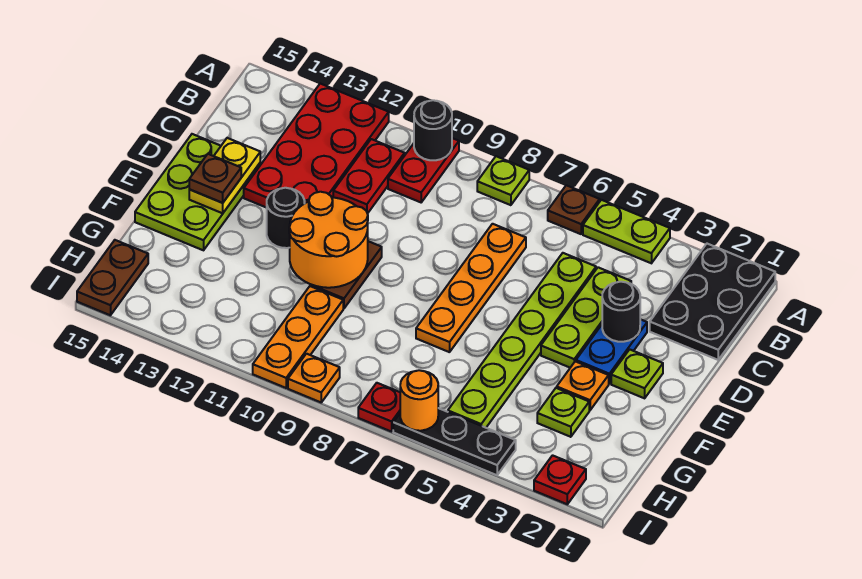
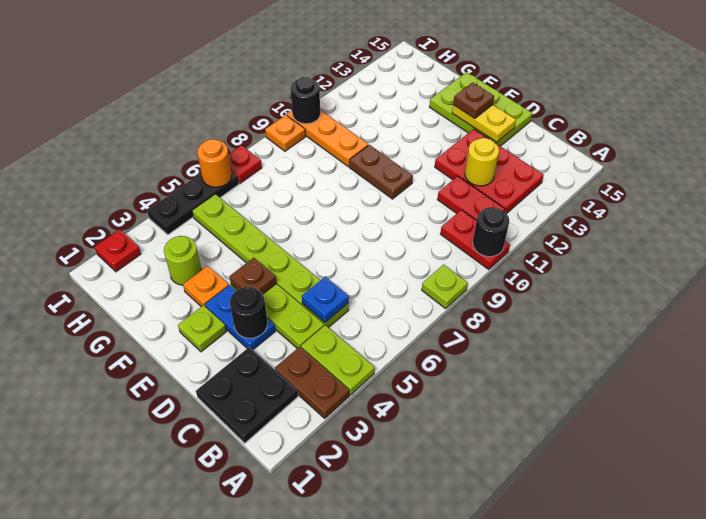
black plate A1:C2 level 1 -> black plate B1:C2 level 1
lime plate A4:A5 level 1 -> lime plate A4:B4 level 1
brown plate A6 level 1 -> brown plate E4 level 2
red plate A12:D13 level 1 -> red plate B12:D13 level 1
none -> blue plate C5 level 2
orange plate C7:F7 level 1 -> none
none -> yellow round brick C12 level 2
orange round brick E10:F11 level 2 -> none
black round brick E12 level 1 -> black round brick I10 level 2
lime plate G3 level 1 -> lime round brick G3 level 1
brown plate H15:I15 level 1 -> brown plate A3:B3 level 1

